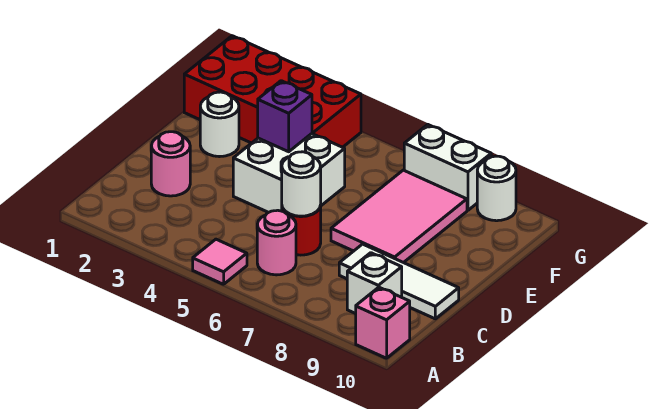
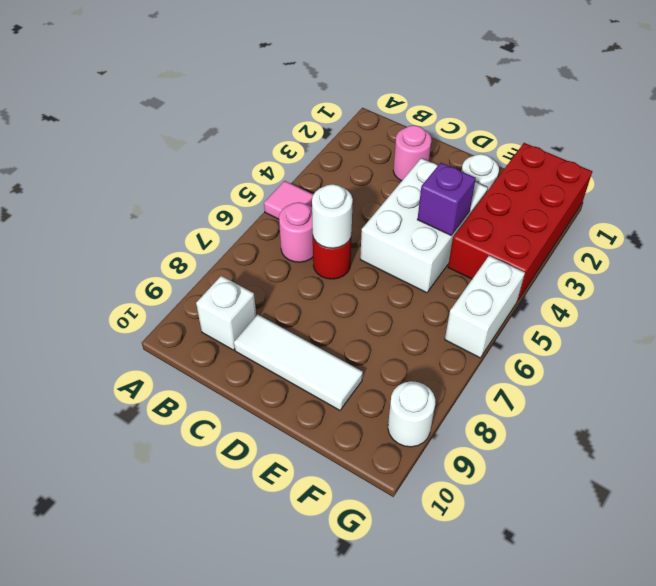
pink brick A10 level 1 -> none
white tile C8:C10 level 1 -> white tile C9:E9 level 1
white brick D4:E5 level 1 -> white brick D3:E5 level 1
pink tile D7:F8 level 1 -> none
white brick G7:G8 level 1 -> white brick G5:G6 level 1

